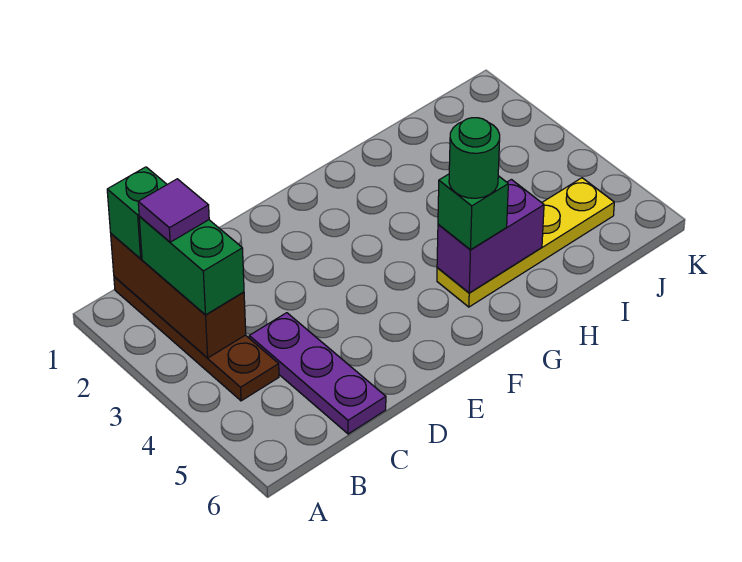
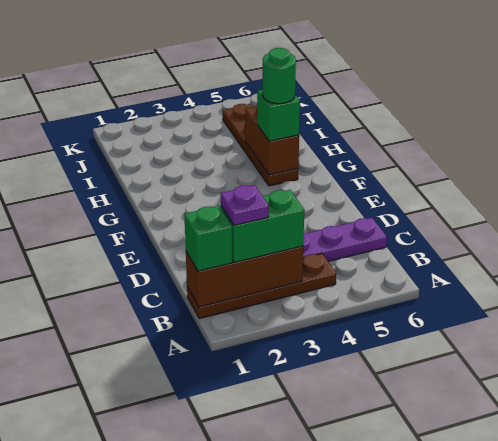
purple tile B2 level 4 -> purple plate B2 level 4
yellow plate G5:J5 level 1 -> brown plate G5:J5 level 1
purple brick G5:H5 level 2 -> brown brick G5:H5 level 2

